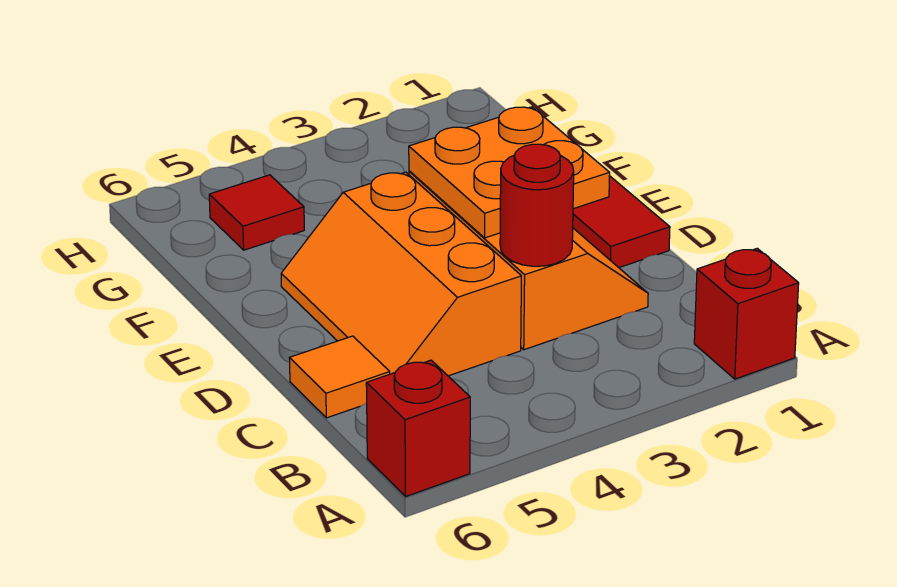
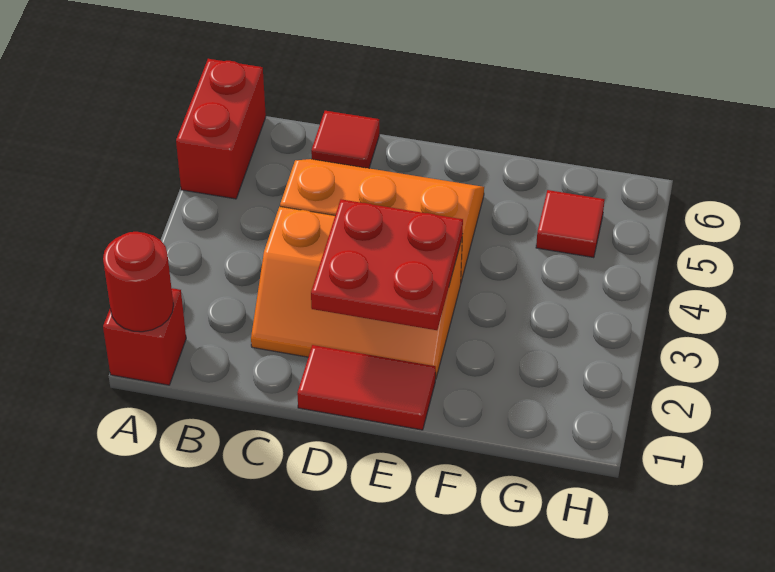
red brick A6 level 1 -> red brick A5:A6 level 1
red round brick C3 level 2 -> red round brick A1 level 2
orange tile C6 level 1 -> red tile C6 level 1
orange plate D2:E3 level 2 -> red plate D2:E3 level 2

